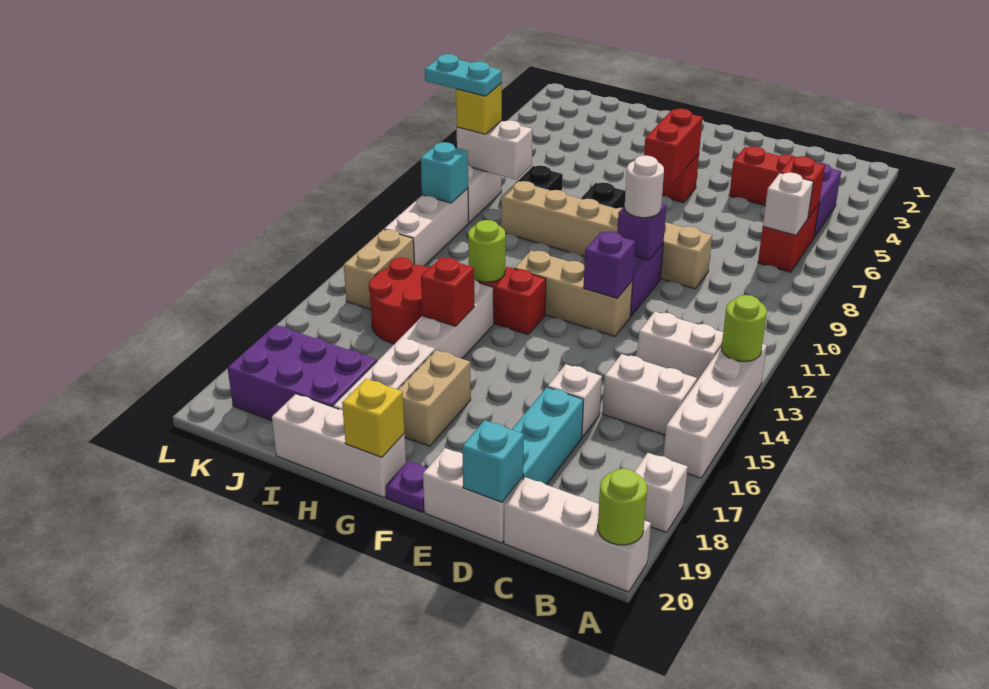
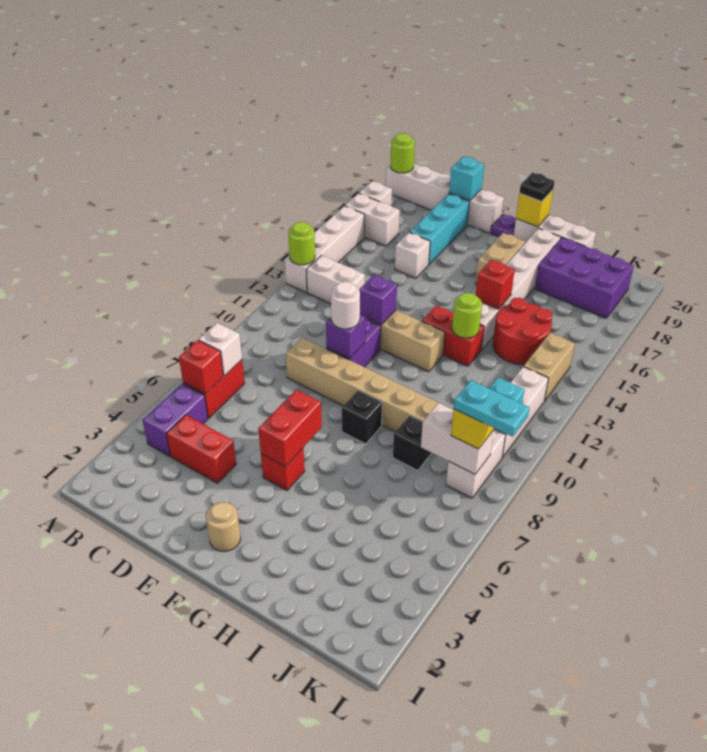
white brick B15:C15 level 1 -> white brick A17:B17 level 1
none -> tan round brick F2 level 1
none -> black plate G20 level 3

